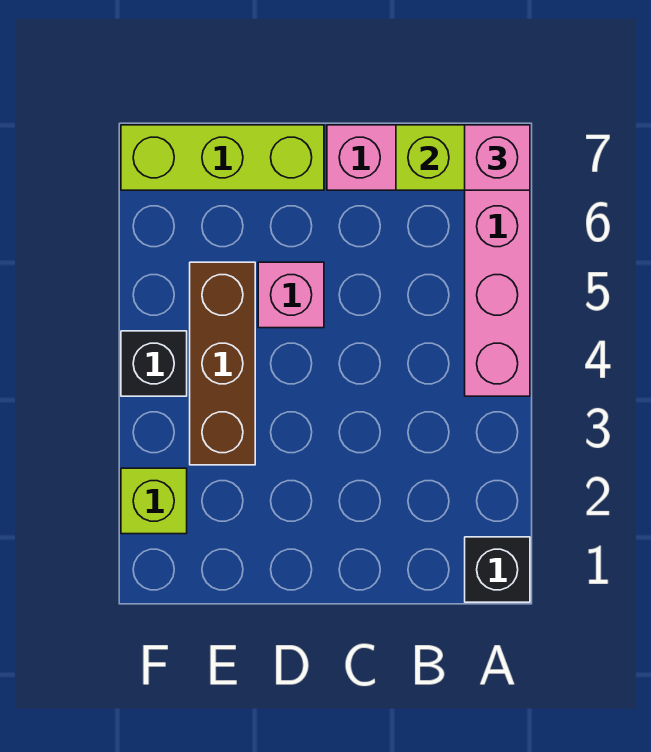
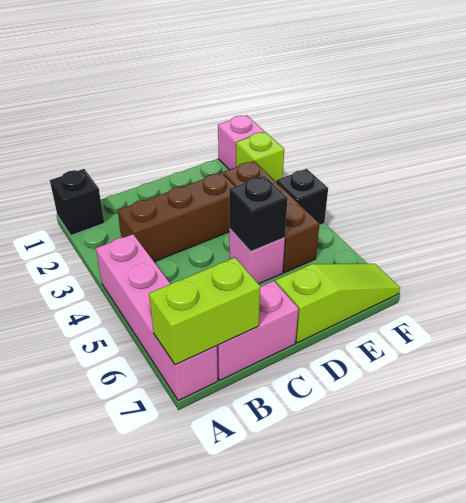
pink brick A7 level 3 -> pink brick F1 level 1
none -> brown brick B3:D3 level 1
none -> black brick D5 level 2
lime brick D7:F7 level 1 -> lime slope D7:F7 level 1 top D

